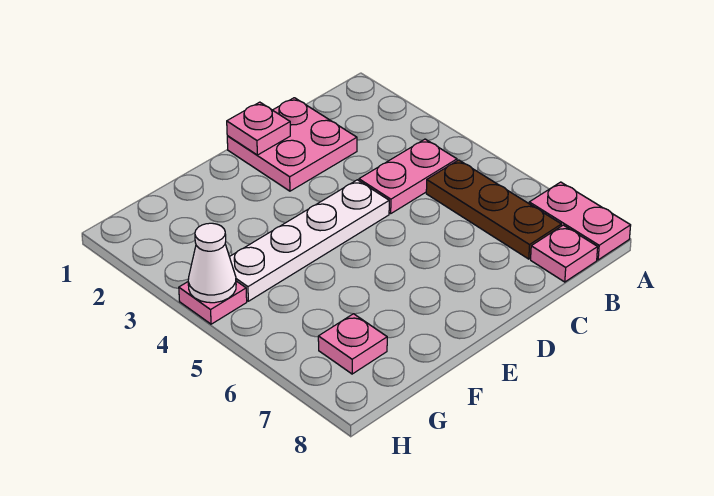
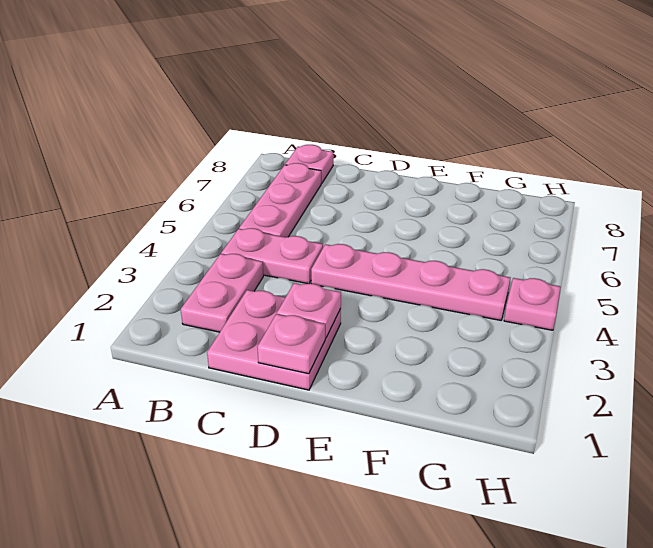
pink plate A7:A8 level 1 -> pink plate B2:B3 level 1
brown plate B5:B7 level 1 -> pink plate B5:B7 level 1
white plate D4:G4 level 1 -> pink plate D4:G4 level 1
pink plate G7 level 1 -> pink plate D2 level 2
white cone H4 level 2 -> none

